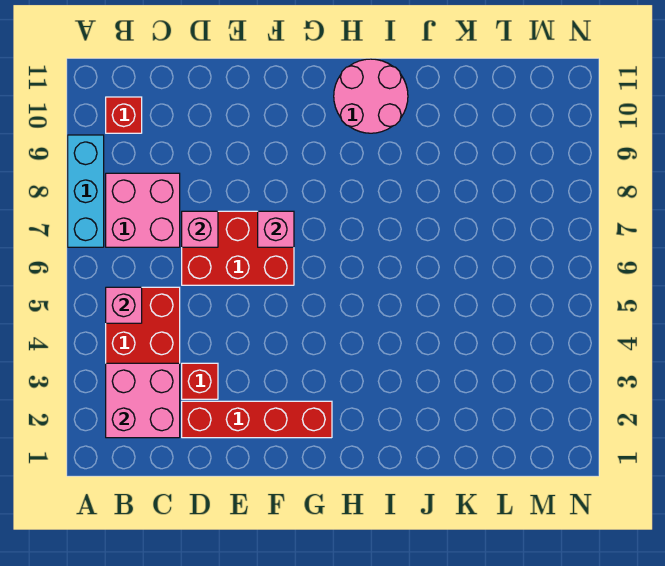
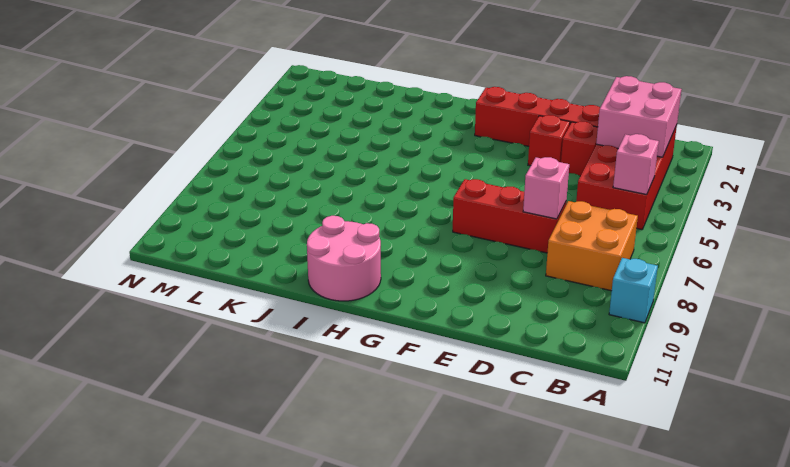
cyan brick A7:A9 level 1 -> cyan brick A9 level 1
pink brick B7:C8 level 1 -> orange brick B7:C8 level 1
red brick B10 level 1 -> red brick E3 level 1
red brick D6:F7 level 1 -> red brick D7:F7 level 1
pink brick F7 level 2 -> none

